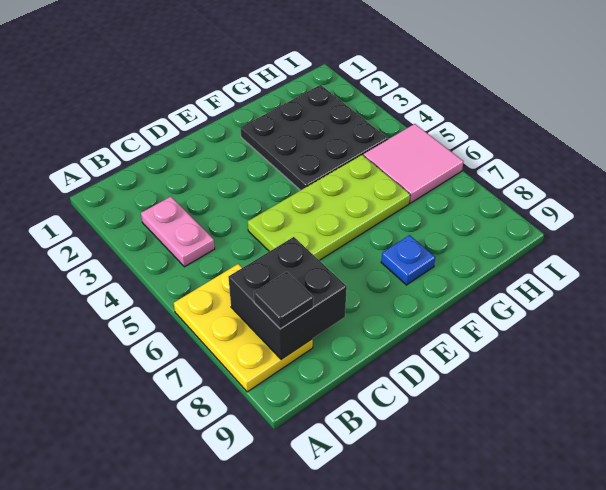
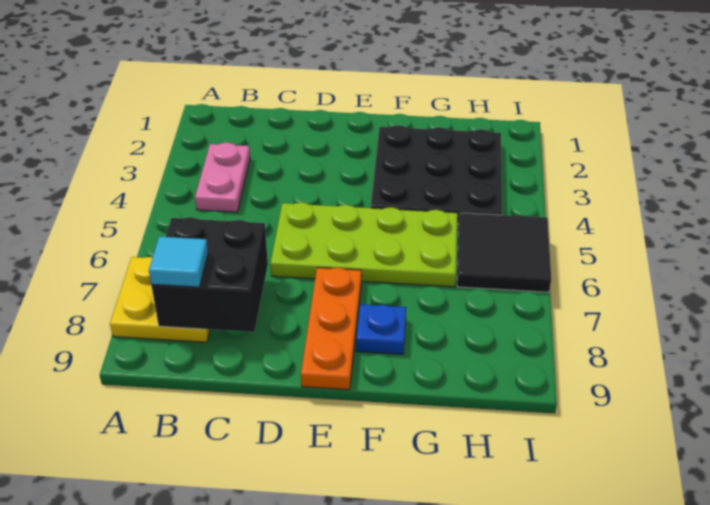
yellow plate A6:B8 level 1 -> yellow plate A7:B8 level 1
black tile B8 level 3 -> cyan tile B8 level 3
none -> orange plate E7:E9 level 1
pink tile H5:I6 level 1 -> black tile H5:I6 level 1

